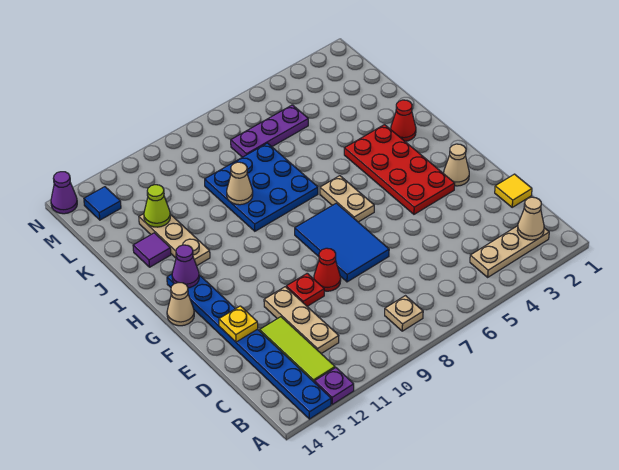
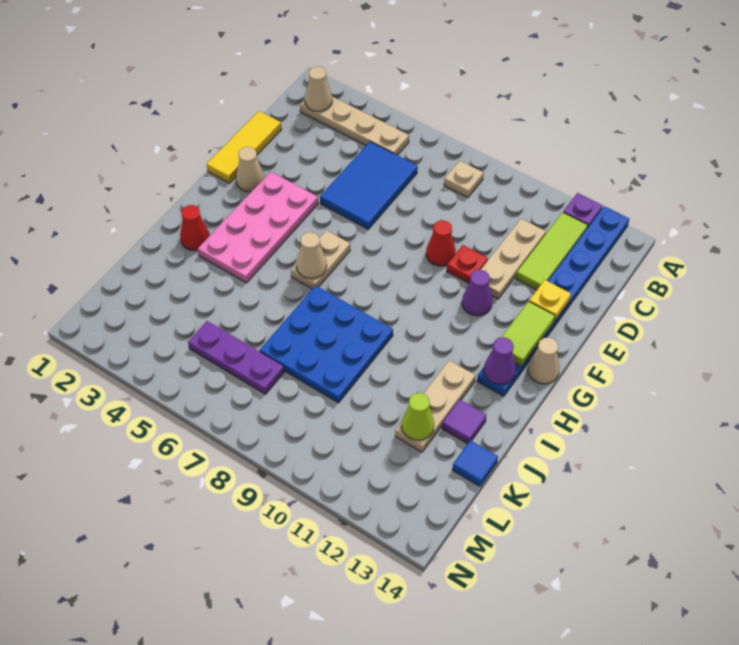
tan plate B2:B4 level 1 -> tan plate B2:B5 level 1
yellow tile D1 level 1 -> yellow tile D1:F1 level 1
blue tile E7:G8 level 1 -> blue tile C5:E6 level 1
red plate F3:I4 level 1 -> pink plate F3:I4 level 1
none -> lime tile F13:G13 level 2
tan cone J9 level 2 -> tan cone H6 level 2
blue tile M13 level 1 -> blue tile K14 level 1
purple cone N14 level 1 -> purple cone F11 level 1

